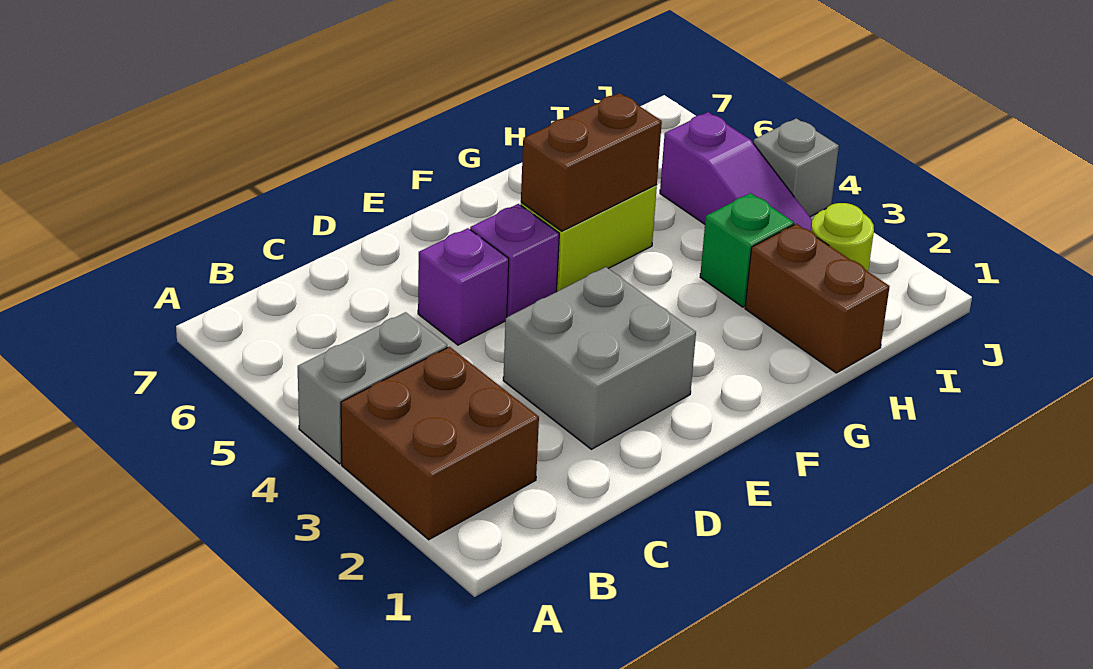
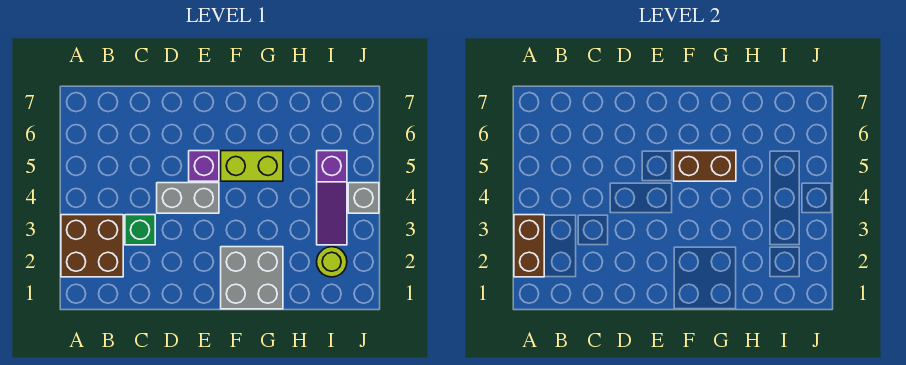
grey brick A4:B4 level 1 -> grey brick D4:E4 level 1
grey brick D2:E3 level 1 -> grey brick F1:G2 level 1
purple brick D5 level 1 -> none
brown brick H1:H2 level 1 -> brown brick A2:A3 level 2
green brick H3 level 1 -> green brick C3 level 1

